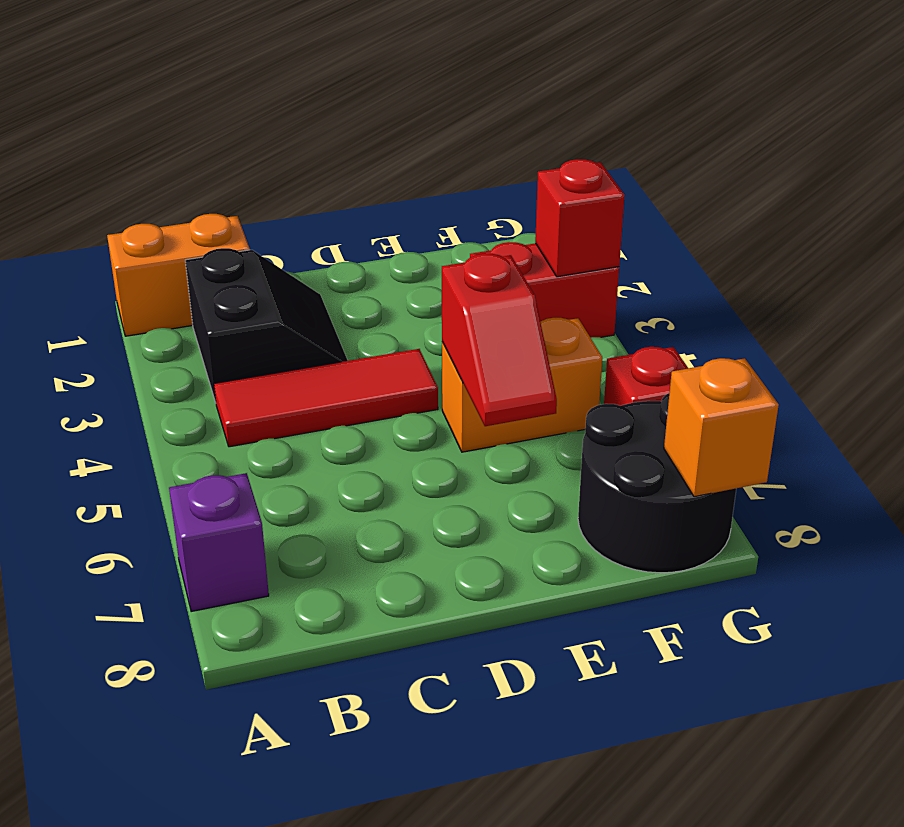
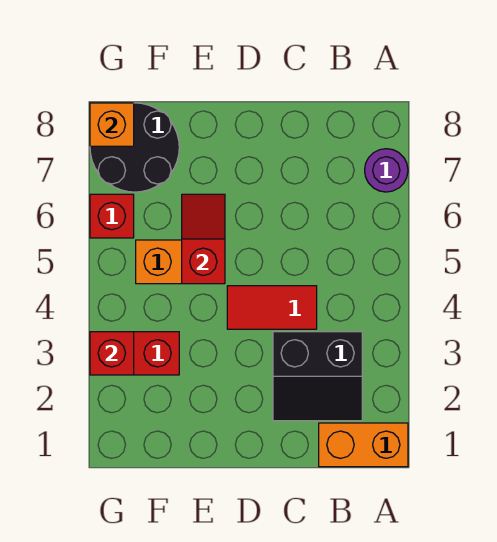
purple brick A7 level 1 -> purple round brick A7 level 1
black slope B2:C3 level 1 top B -> black slope B2:C3 level 1 top 3
red tile B4:D4 level 1 -> red tile C4:D4 level 1

